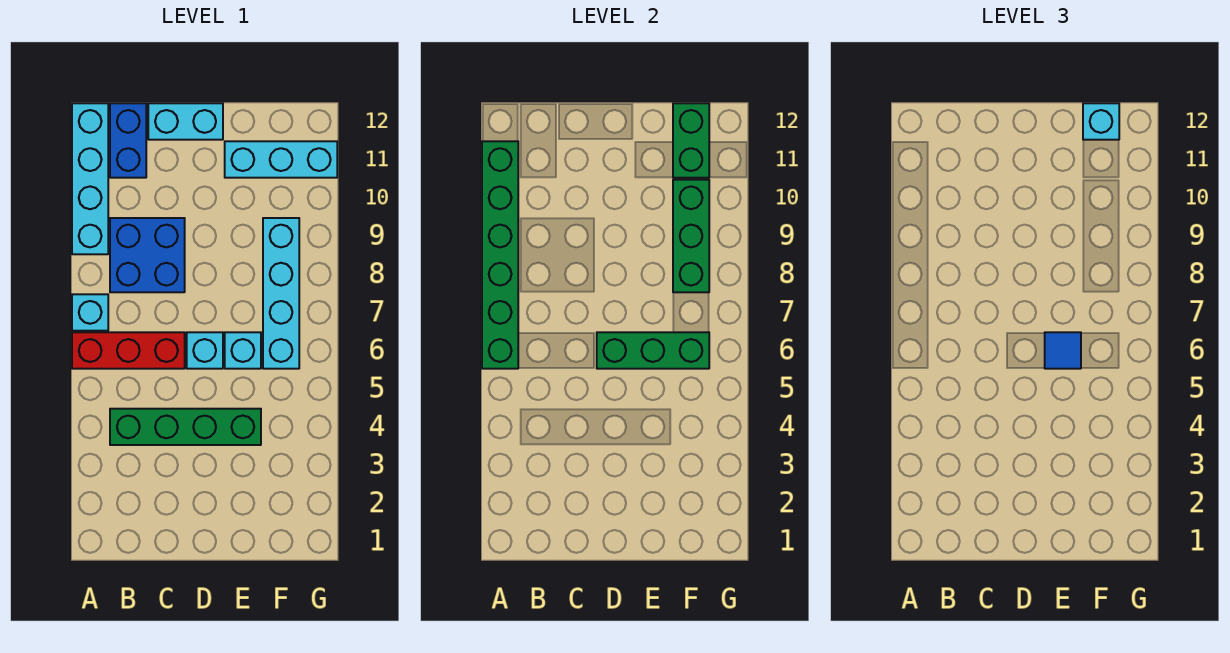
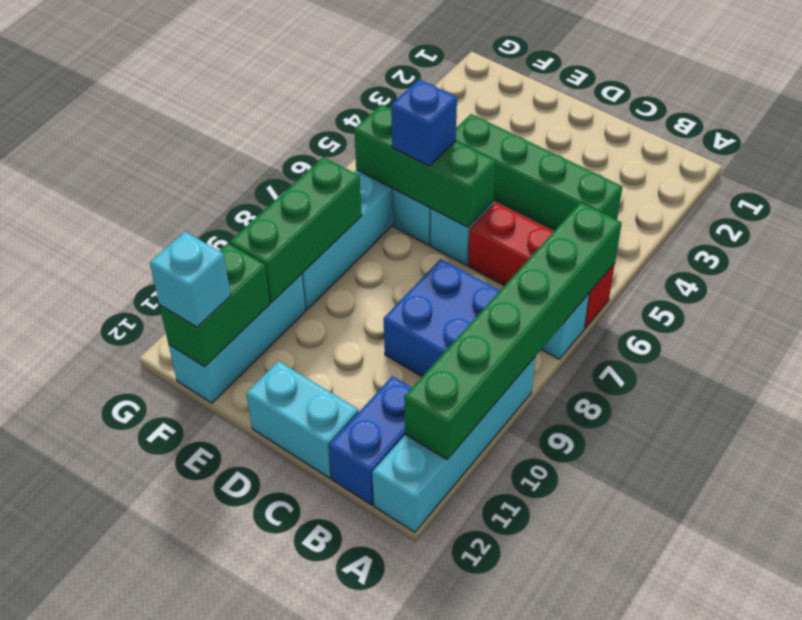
blue tile E6 level 3 -> blue brick E6 level 3
cyan brick E11:G11 level 1 -> cyan brick F10:F12 level 1

